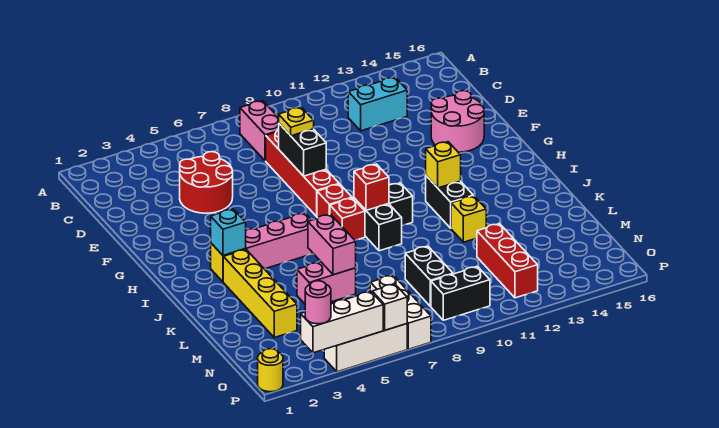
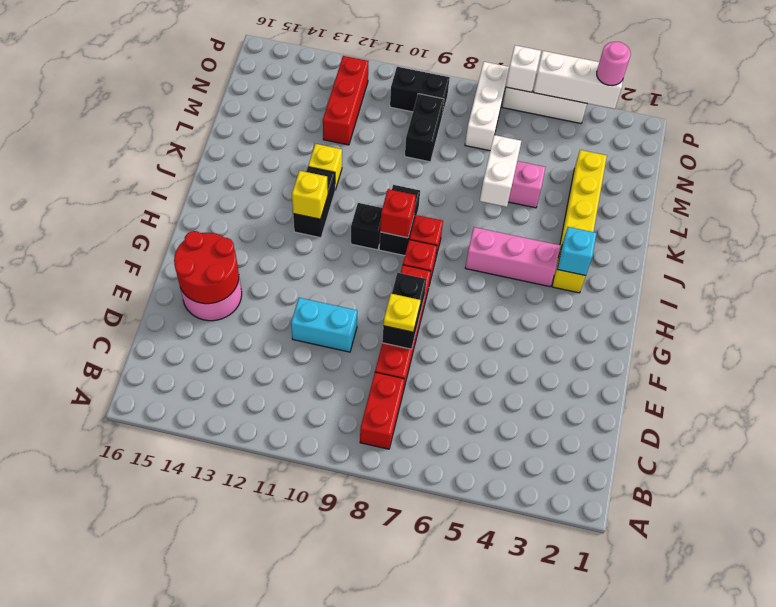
pink brick B8:C8 level 1 -> red brick B8:C8 level 1
cyan brick C12:C13 level 1 -> cyan brick E10:E11 level 1
red round brick D4:E5 level 1 -> red round brick E14:F15 level 2
pink brick K6:L6 level 2 -> white brick K6:L6 level 2
yellow round brick P1 level 1 -> none

